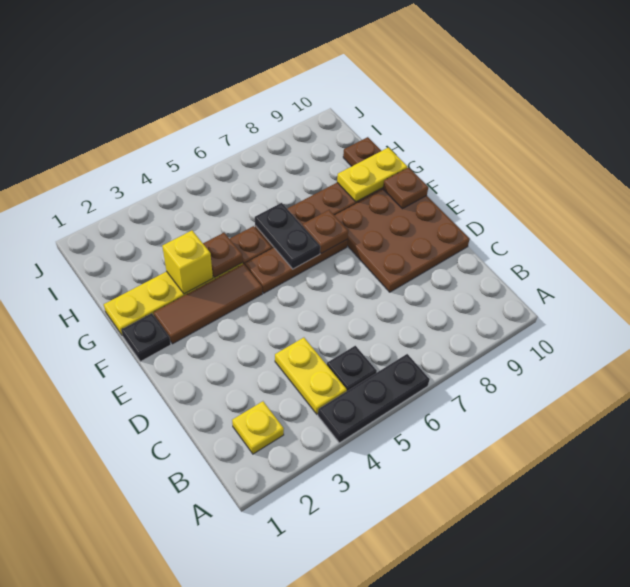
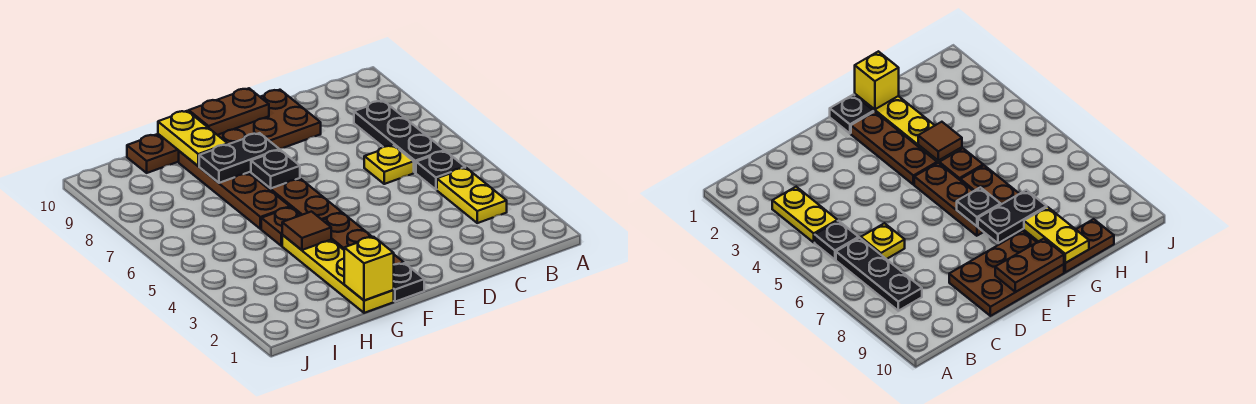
black plate A4:A6 level 1 -> black plate B6:B8 level 1
yellow plate B2 level 1 -> yellow plate C6 level 1
yellow plate B4:C4 level 1 -> yellow plate B3:B4 level 1
brown plate D8:F10 level 1 -> brown plate D9:F10 level 1
brown tile F2:F4 level 1 -> brown plate F2:F4 level 1
black plate F6:G6 level 2 -> black plate F8:G8 level 2
brown plate F7 level 2 -> black plate F7 level 2
brown plate F10 level 2 -> brown plate E10:F10 level 2
yellow brick G3 level 2 -> yellow brick G1 level 2
brown plate G4 level 2 -> brown tile G4 level 2

